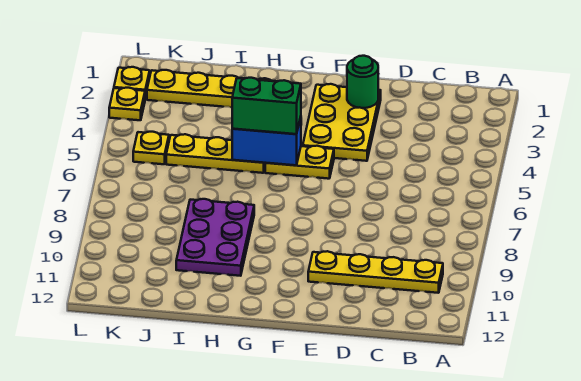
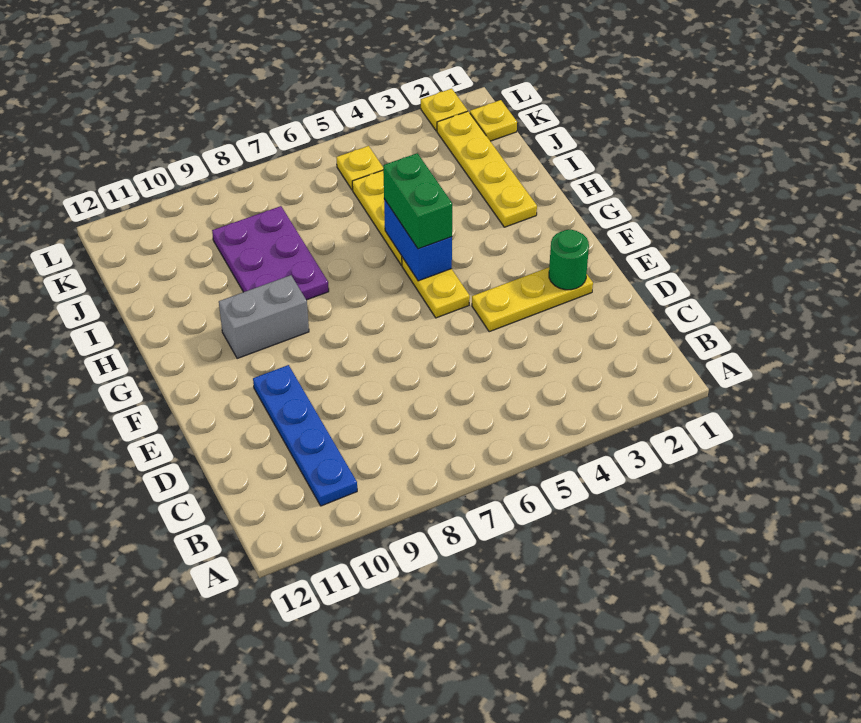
yellow plate B10:E10 level 1 -> blue plate B10:E10 level 1
yellow plate E2:F4 level 1 -> yellow plate E2:E4 level 1
none -> grey brick G9:G10 level 1
purple plate H8:I10 level 1 -> purple plate H8:J9 level 1
yellow plate L3 level 1 -> yellow plate K1 level 1

